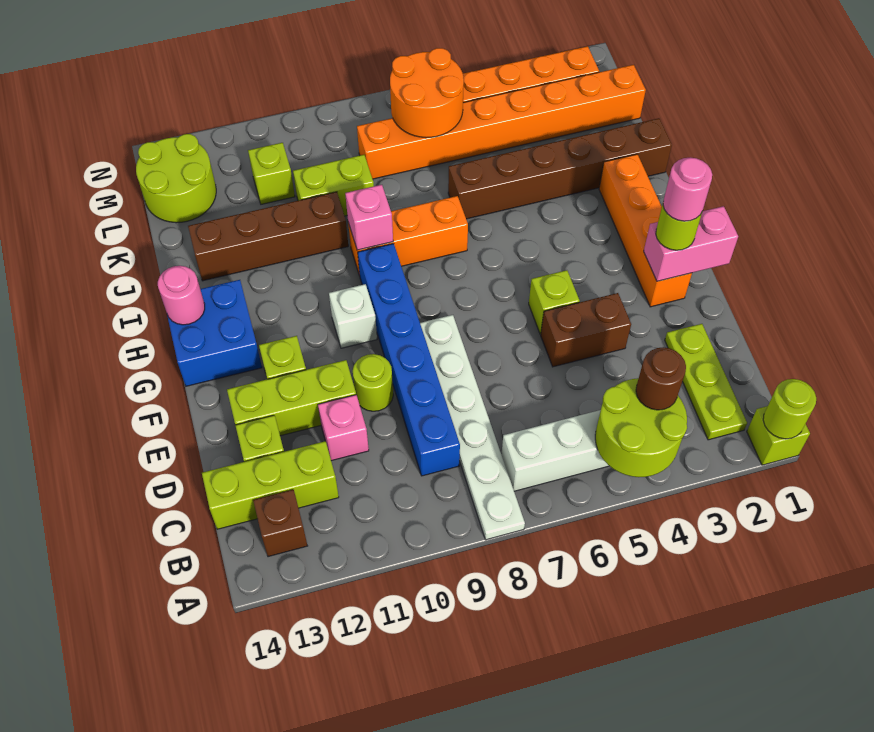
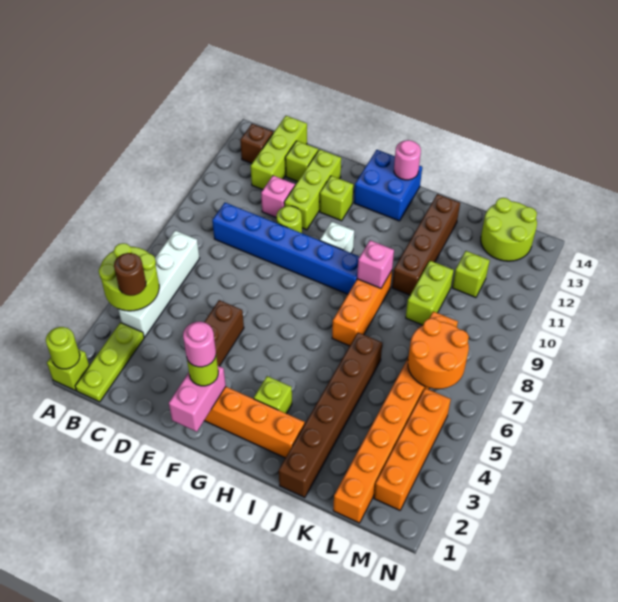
white plate A8:F8 level 1 -> none
lime plate B2:D2 level 1 -> lime plate B1:B3 level 1
lime brick F5 level 1 -> lime brick H3 level 1

